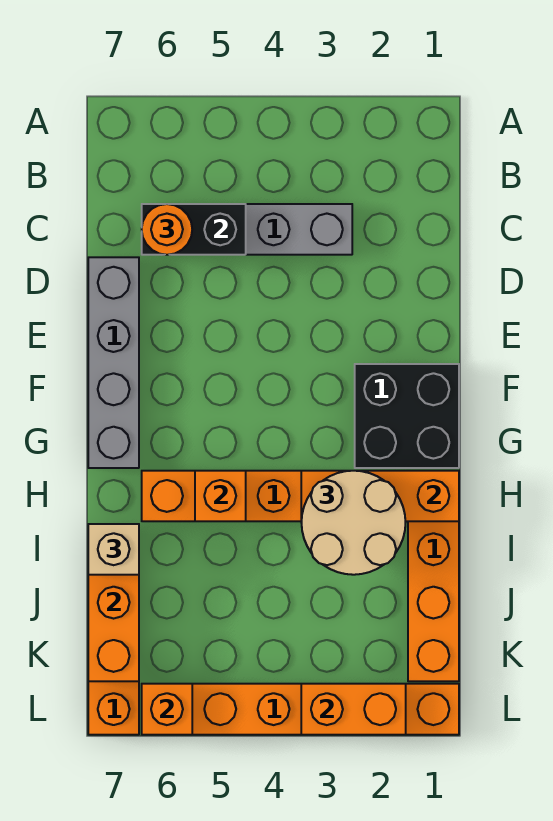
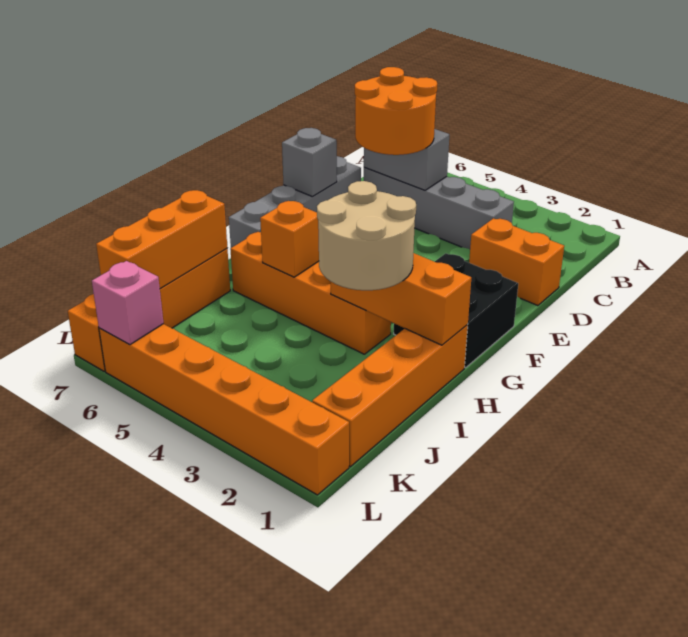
black brick C5:C6 level 2 -> grey brick C5:C6 level 2
orange round brick C6 level 3 -> orange round brick C5:D6 level 3
none -> grey brick E7 level 2
tan brick I7 level 3 -> none
orange brick L2:L3 level 2 -> orange brick D1:D2 level 1
orange brick L6 level 2 -> pink brick L6 level 2

